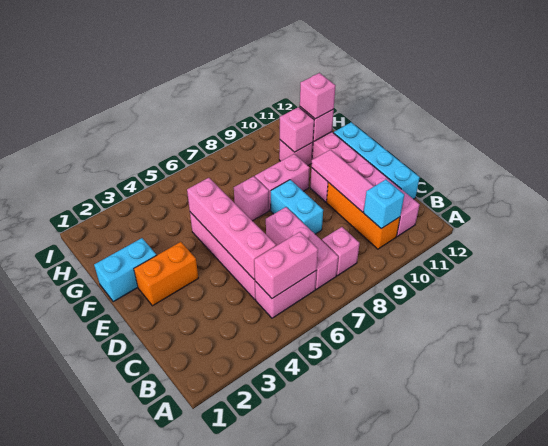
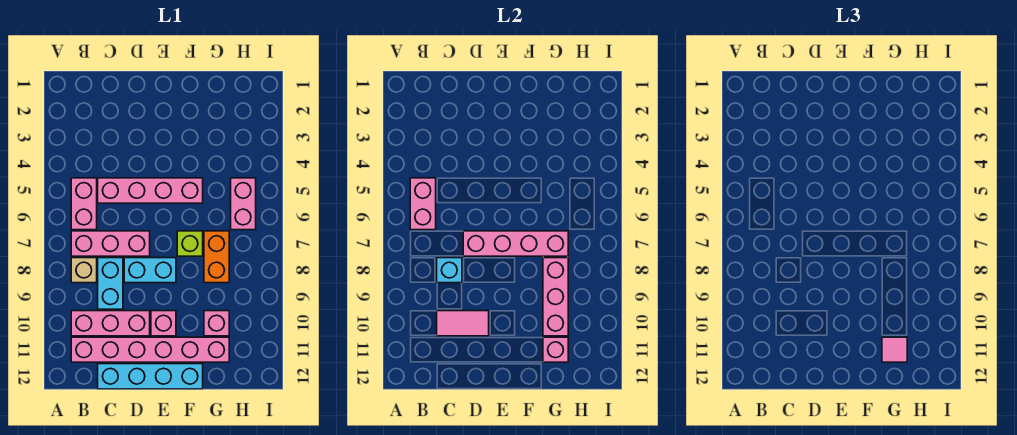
pink brick B8 level 1 -> tan brick B8 level 1
orange brick B10:D10 level 1 -> pink brick B10:D10 level 1
cyan brick B10 level 2 -> cyan brick C8 level 2
pink brick C5:F5 level 2 -> pink brick D7:G7 level 2
pink tile C10:E10 level 2 -> pink tile C10:D10 level 2
orange brick E2:E3 level 1 -> orange brick G7:G8 level 1
cyan brick F1:F2 level 1 -> cyan brick C8:C9 level 1
pink brick F7 level 1 -> lime brick F7 level 1
pink brick F8:F9 level 1 -> pink brick H5:H6 level 1
pink brick G10 level 2 -> pink brick G8:G10 level 2
pink brick G11 level 3 -> pink tile G11 level 3

